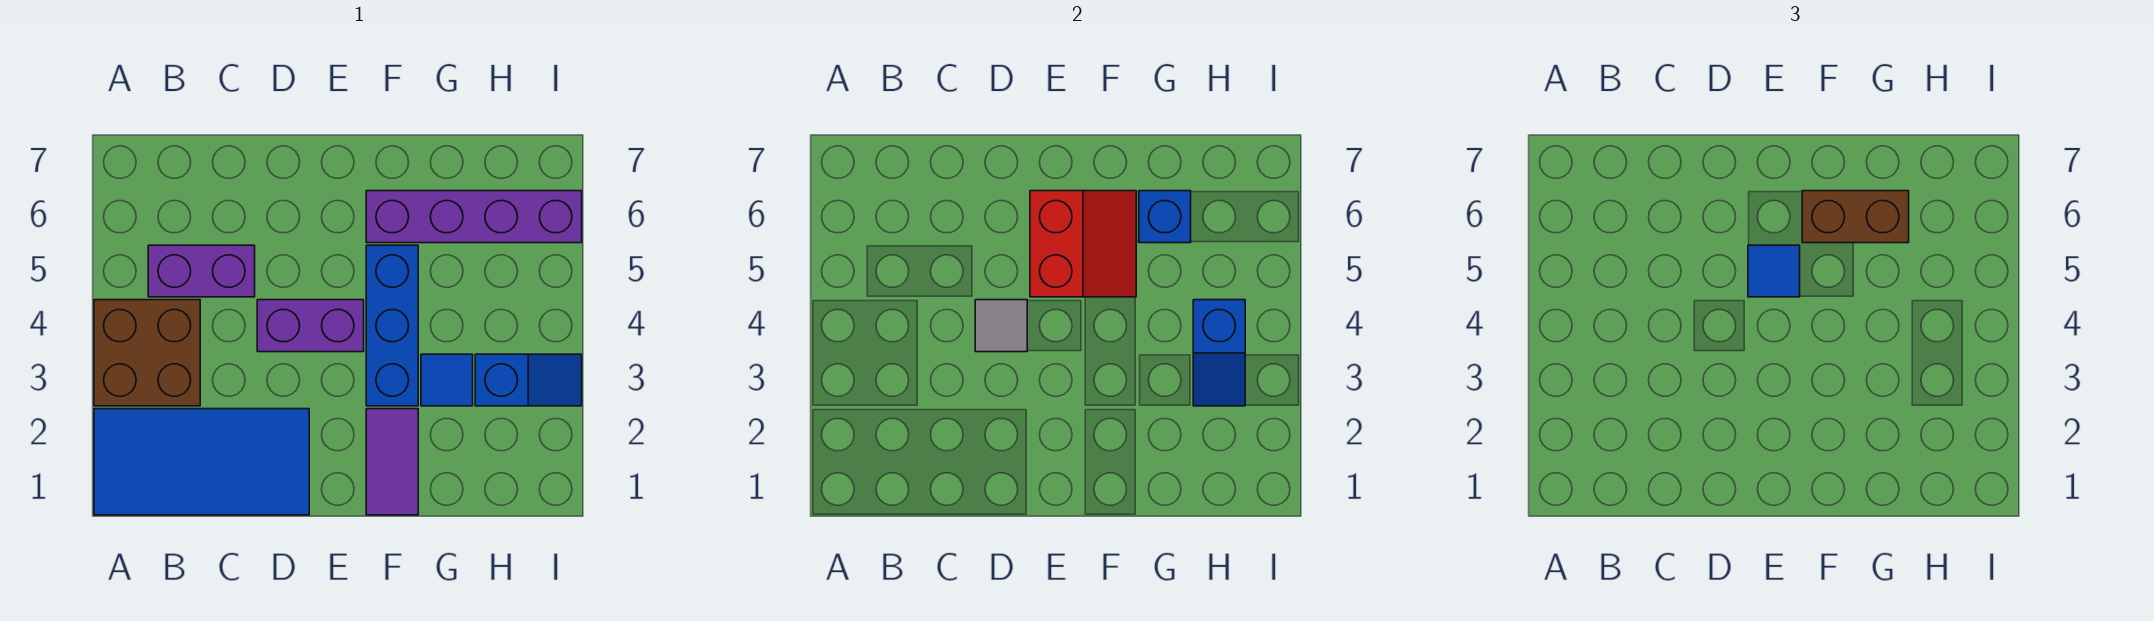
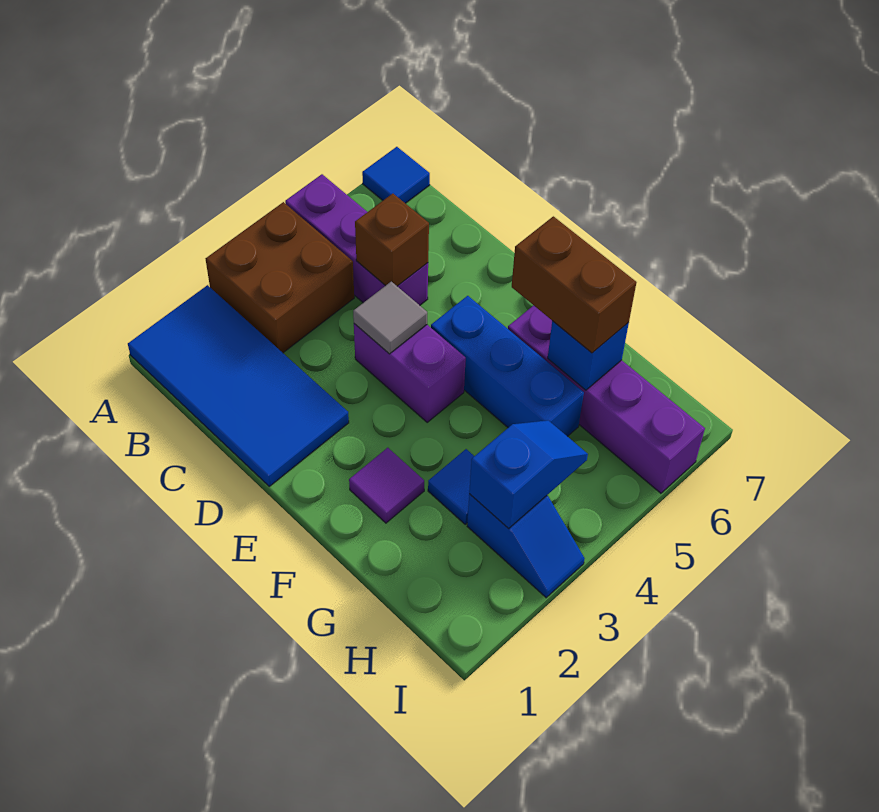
purple brick B5:C5 level 1 -> purple brick A5:C5 level 1
none -> brown brick C5 level 2
red slope E5:F6 level 2 top E -> none
blue tile E5 level 3 -> blue tile A7 level 1
purple tile F1:F2 level 1 -> purple tile F2 level 1
blue brick F3:F5 level 1 -> blue brick E5:G5 level 1
blue slope H3:H4 level 2 top 4 -> blue slope H3:H4 level 2 top 3

